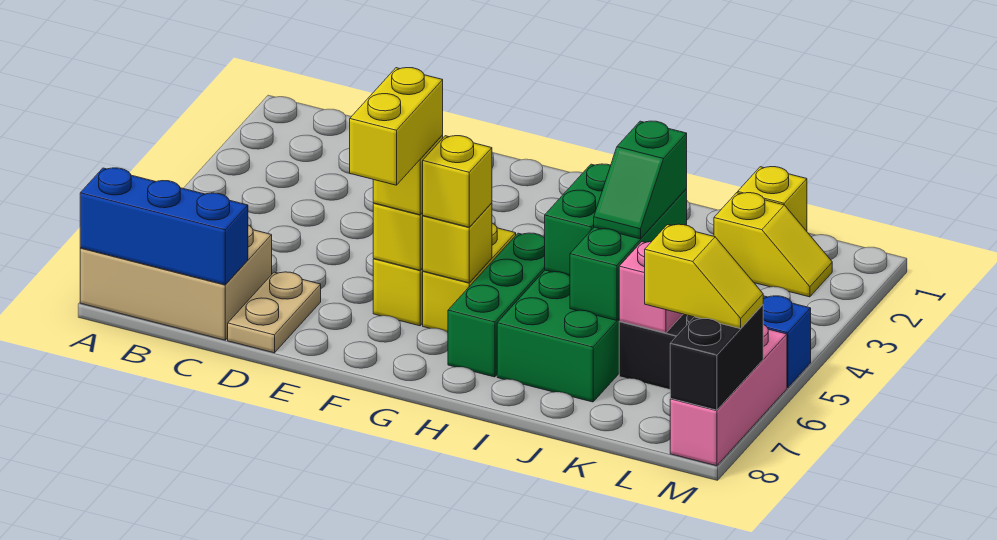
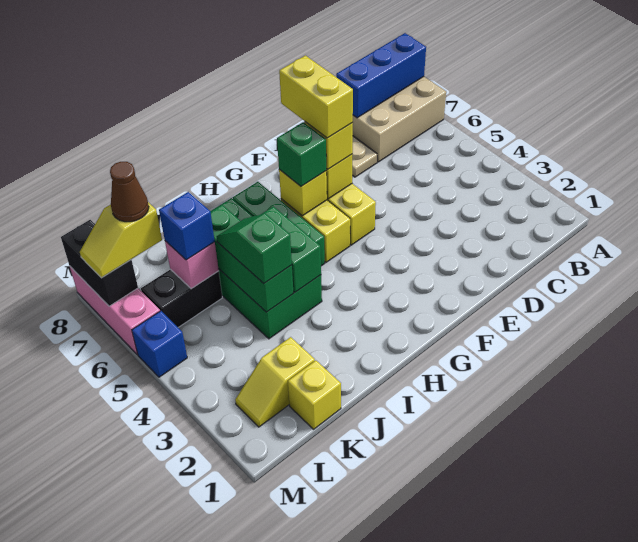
yellow brick G6 level 3 -> green brick G6 level 3
none -> blue brick K6 level 3
none -> brown cone L7 level 4

